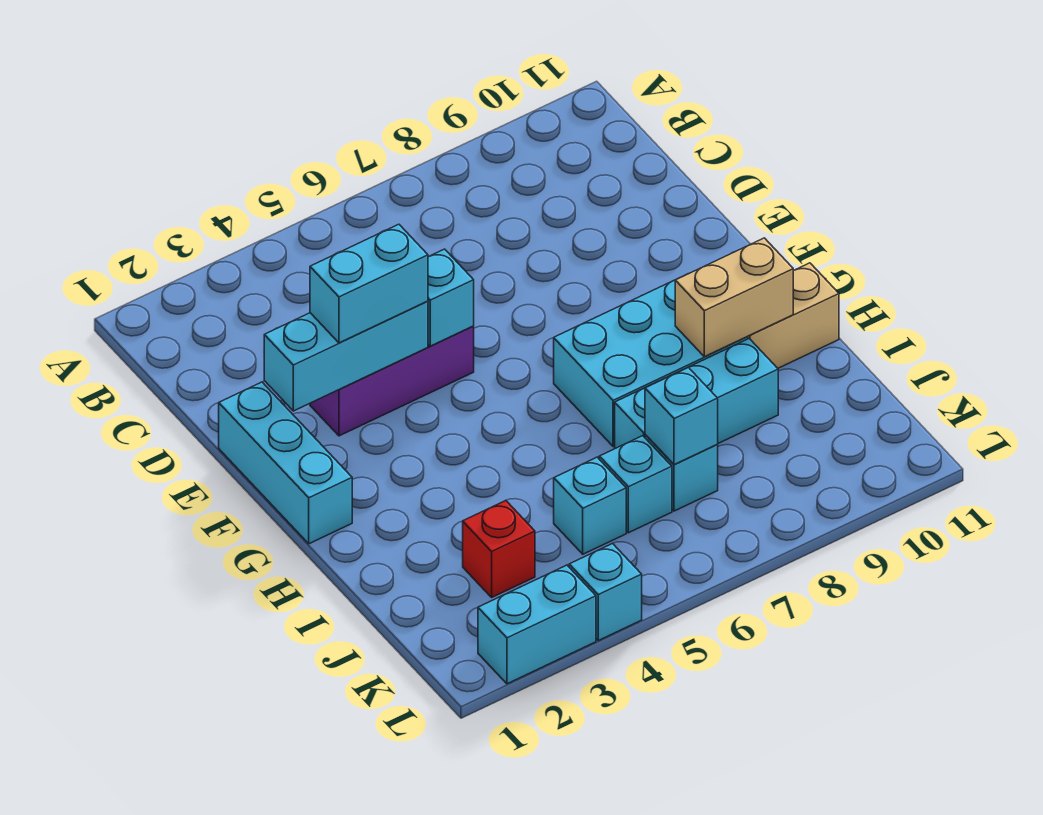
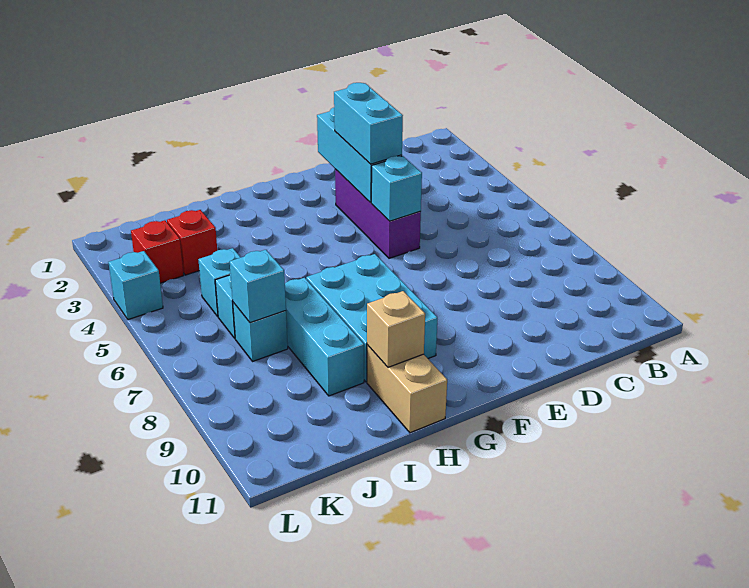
cyan brick E1:G1 level 1 -> none
tan brick H9:H10 level 2 -> tan brick H10 level 2
none -> red brick K3 level 1
cyan brick L2:L3 level 1 -> none

